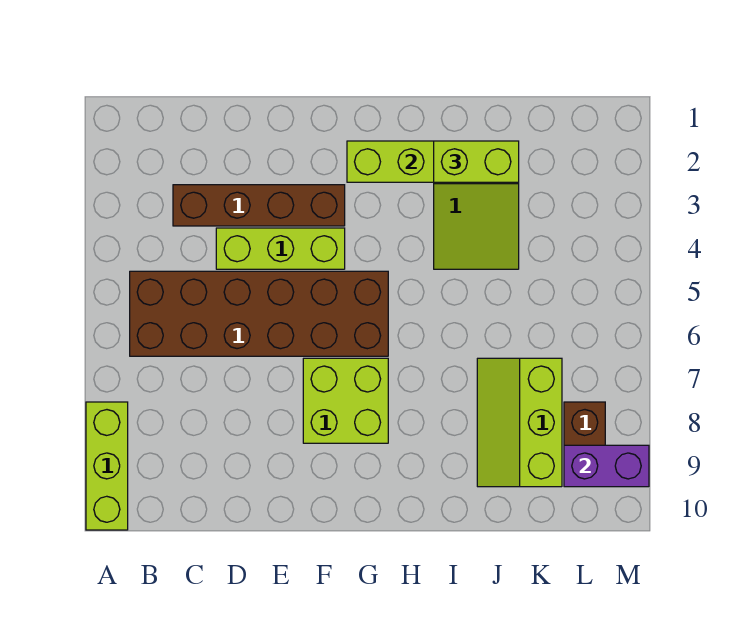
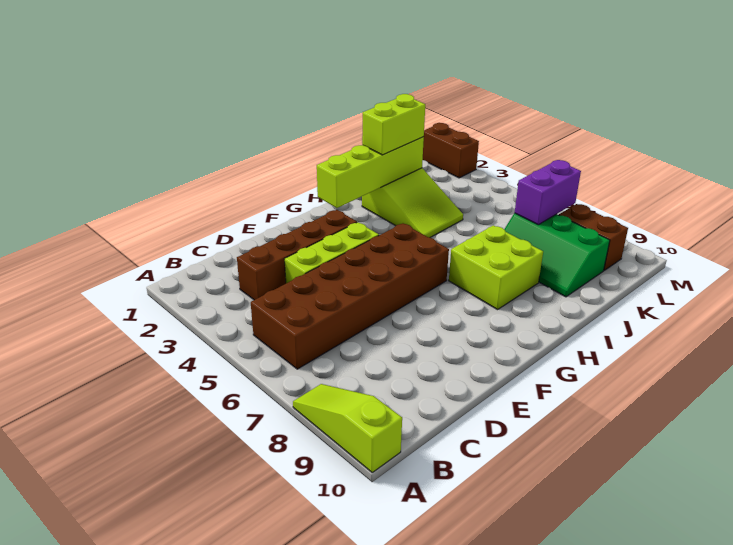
lime brick A8:A10 level 1 -> lime slope A8:A10 level 1 top 10
lime brick F7:G8 level 1 -> lime brick H7:I8 level 1
lime slope J7:K9 level 1 top K -> green slope J7:K9 level 1 top K
purple brick L9:M9 level 2 -> purple brick K7:L7 level 2
none -> brown brick M1:M2 level 1

